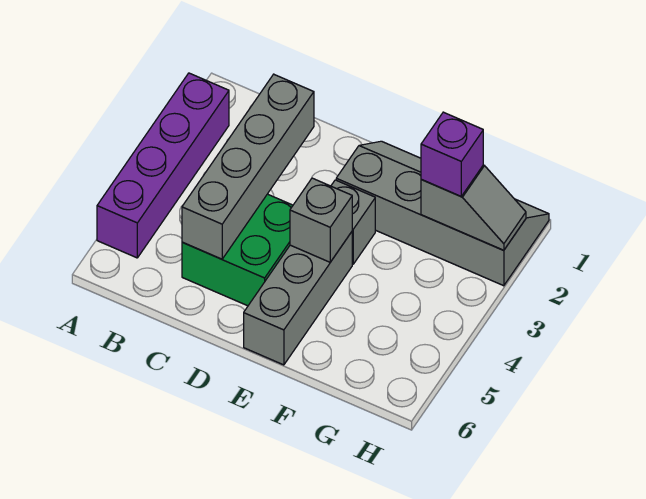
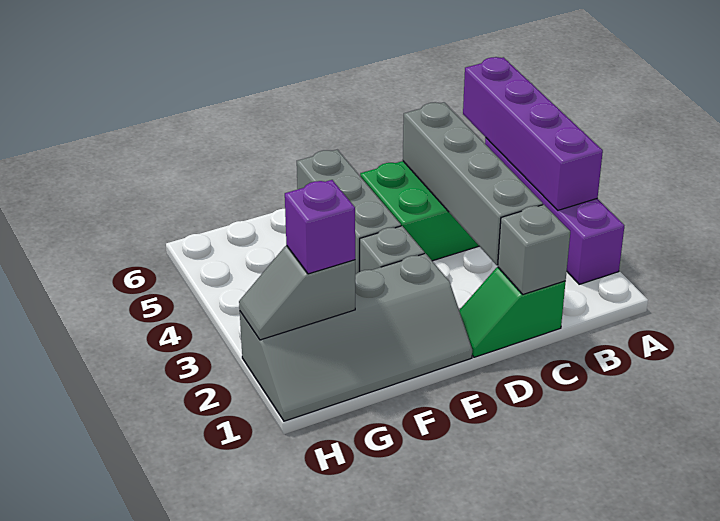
none -> purple brick A3:A6 level 2
none -> green slope C1:D1 level 1 top C
grey brick E4 level 2 -> grey brick C1 level 2

